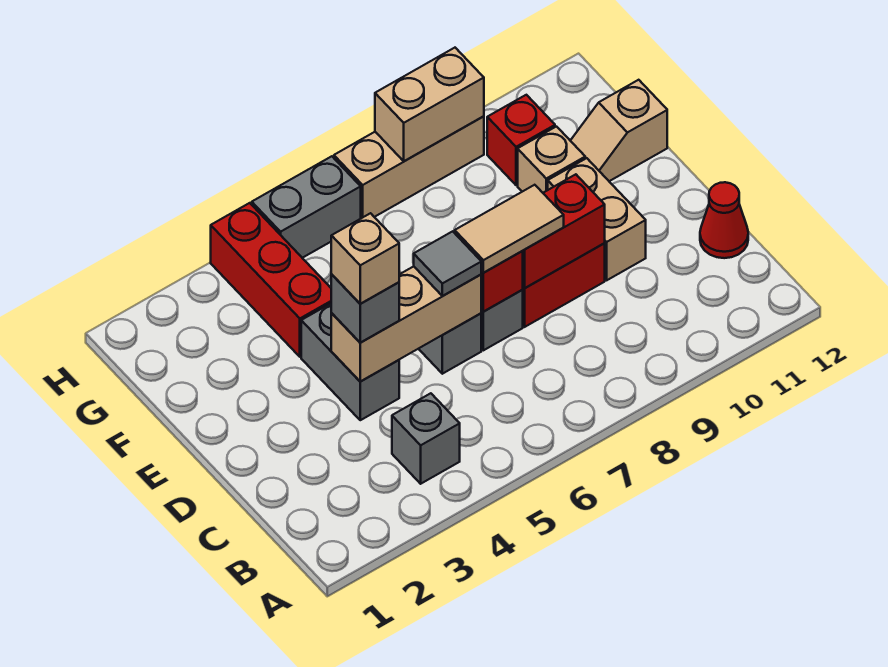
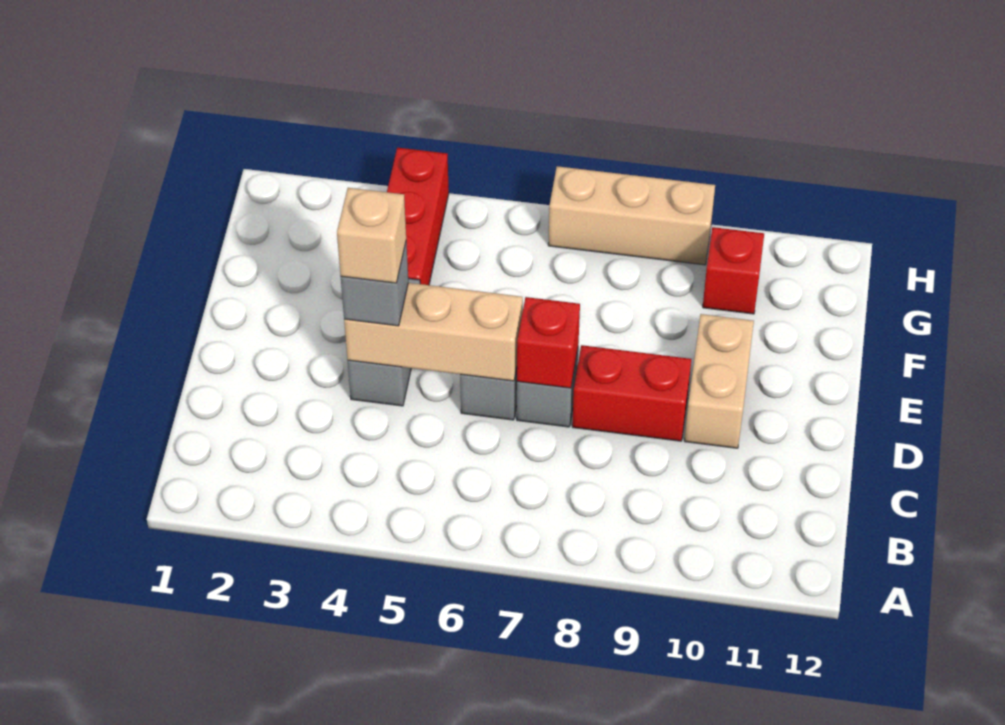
grey brick B4 level 1 -> none
red cone C12 level 1 -> none
grey tile D6 level 3 -> none
tan tile D7:D8 level 3 -> none
red brick D8:D9 level 2 -> none
tan brick F10 level 1 -> none
tan slope F11:F12 level 1 top 12 -> none
grey brick H5:H6 level 1 -> none
tan brick H8:H9 level 2 -> none

